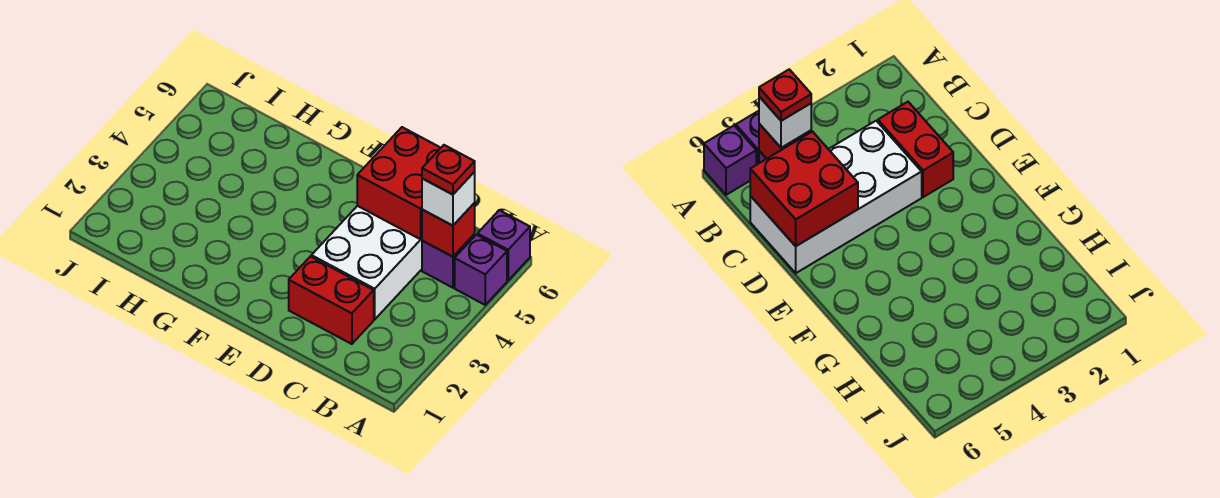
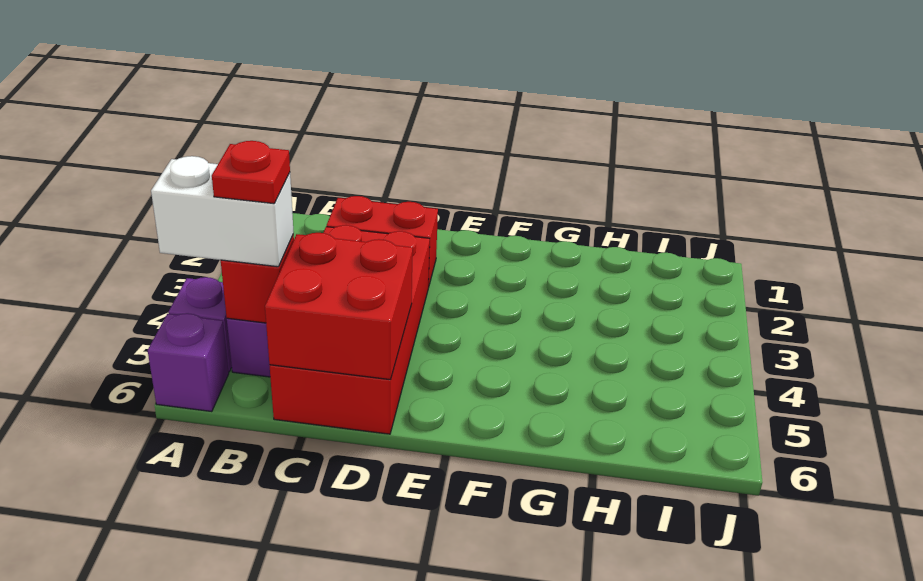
white brick B5 level 3 -> white brick A5:B5 level 3
white brick C3:D6 level 1 -> red brick C3:D6 level 1

